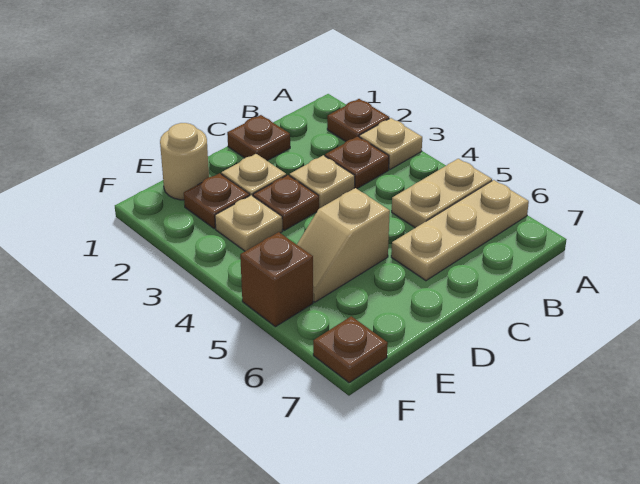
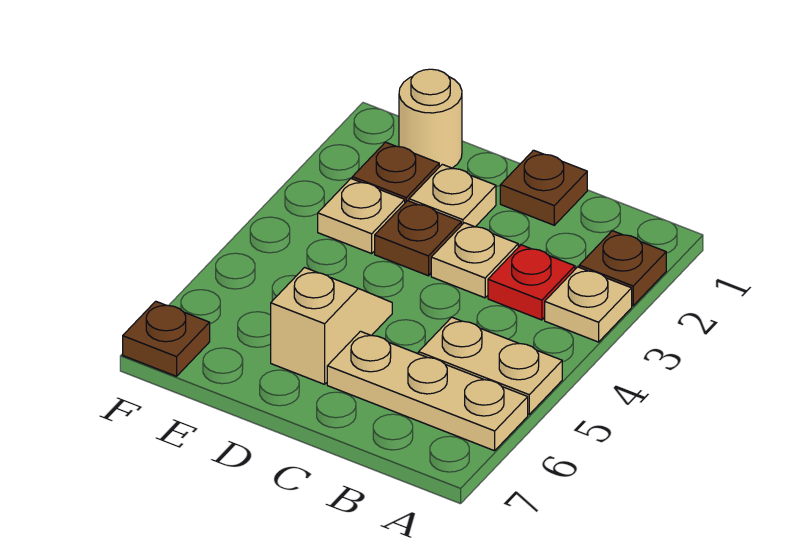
brown plate B3 level 1 -> red plate B3 level 1
tan slope D5:E5 level 1 top D -> tan slope D5:D6 level 1 top 6
brown brick F5 level 1 -> none

